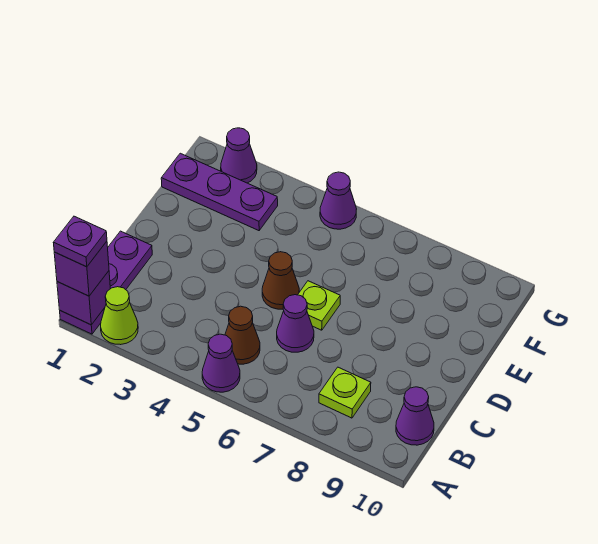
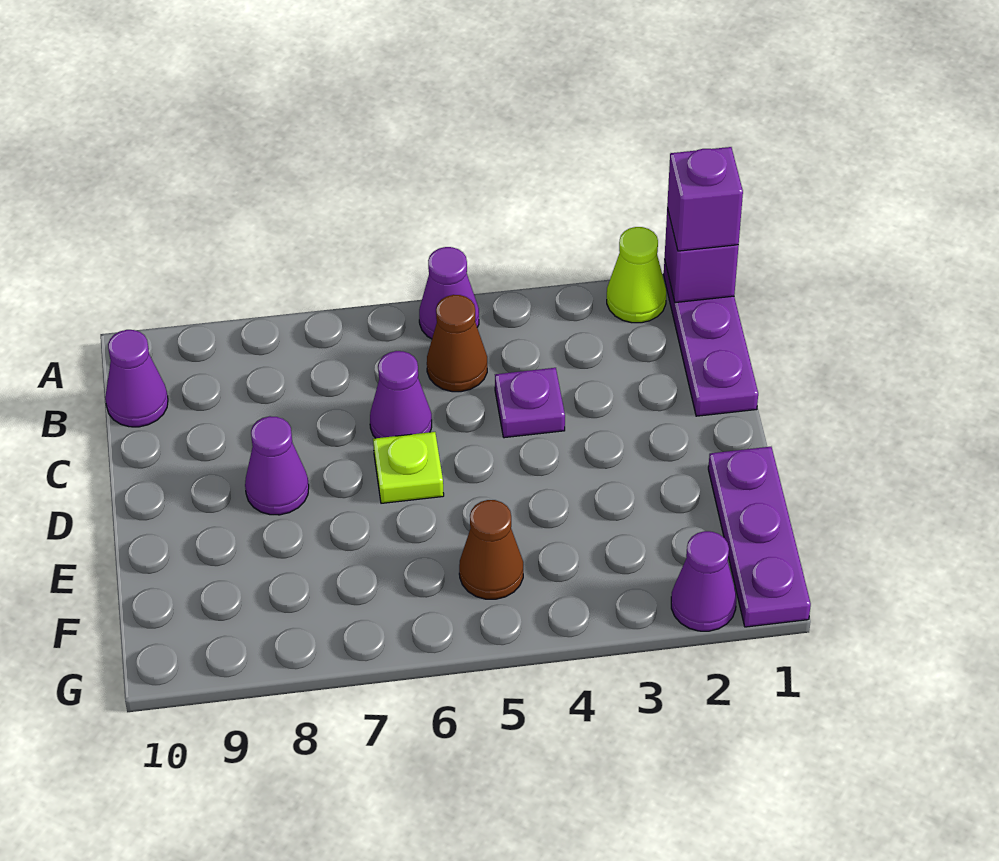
purple plate A1 level 4 -> purple plate C4 level 1
lime plate B8 level 1 -> none
brown cone D5 level 1 -> brown cone F5 level 1
purple plate F1:F3 level 1 -> purple plate E1:G1 level 1
purple cone G5 level 1 -> purple cone D8 level 1

